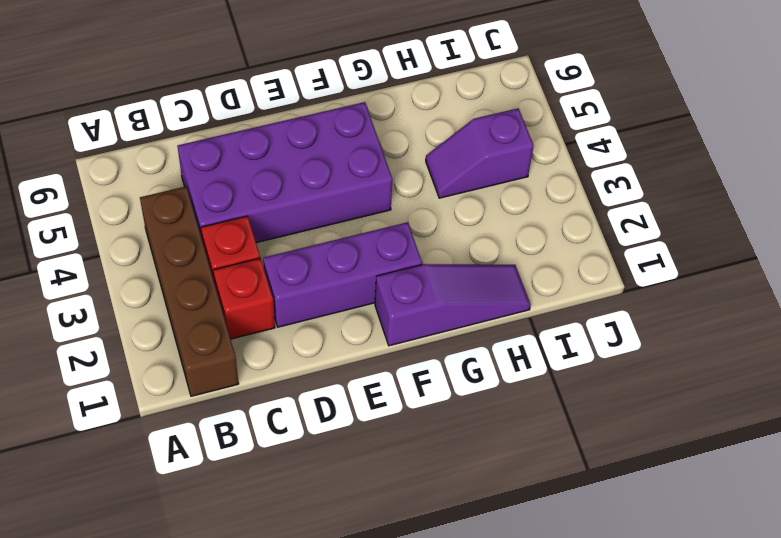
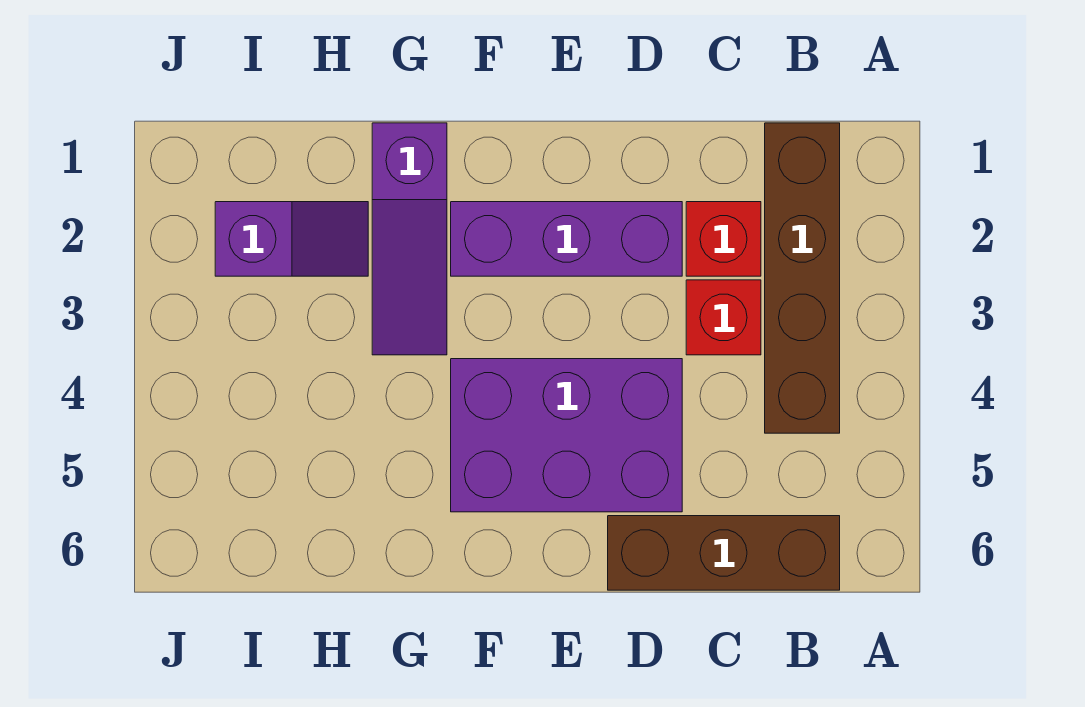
none -> brown brick B6:D6 level 1
purple brick C4:F5 level 1 -> purple brick D4:F5 level 1
purple slope F1:H1 level 1 top F -> purple slope G1:G3 level 1 top 1
purple slope H4:I4 level 1 top I -> purple slope H2:I2 level 1 top I

